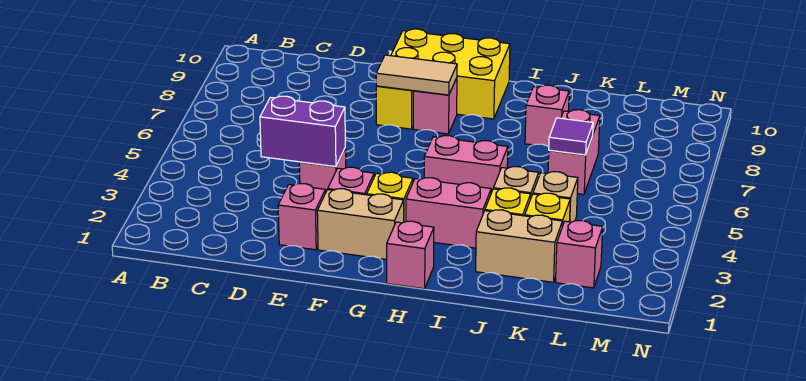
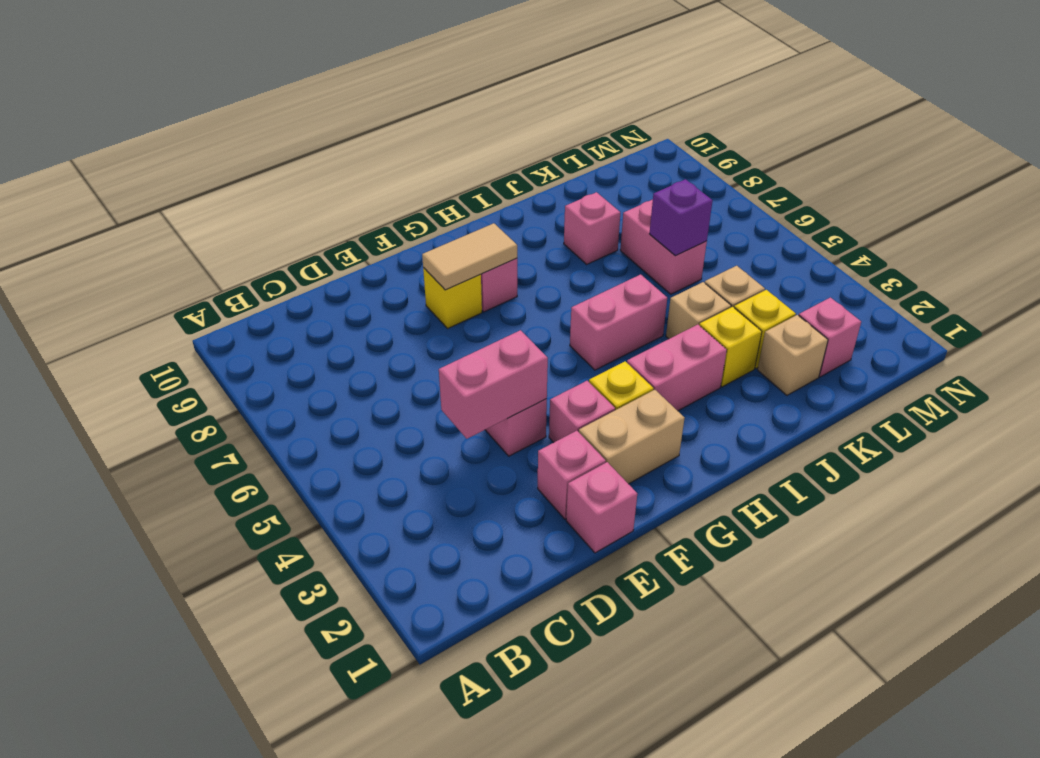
purple brick D4:E4 level 2 -> pink brick D4:E4 level 2
yellow brick F9:H10 level 1 -> none
pink brick H1 level 1 -> pink brick E1 level 1
tan brick J2:K2 level 1 -> tan brick K2 level 1
purple tile K6 level 2 -> purple brick K6 level 2

